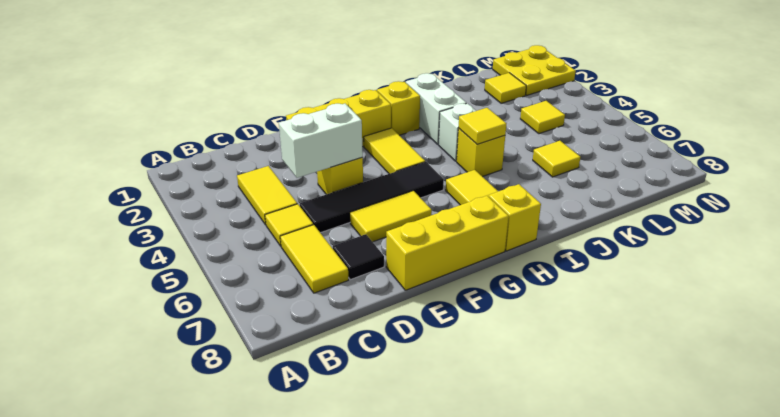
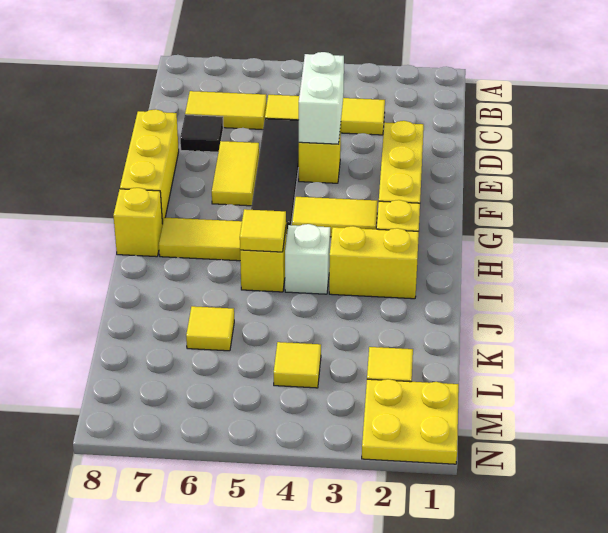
white brick I2:I3 level 1 -> yellow brick I2:I3 level 1

